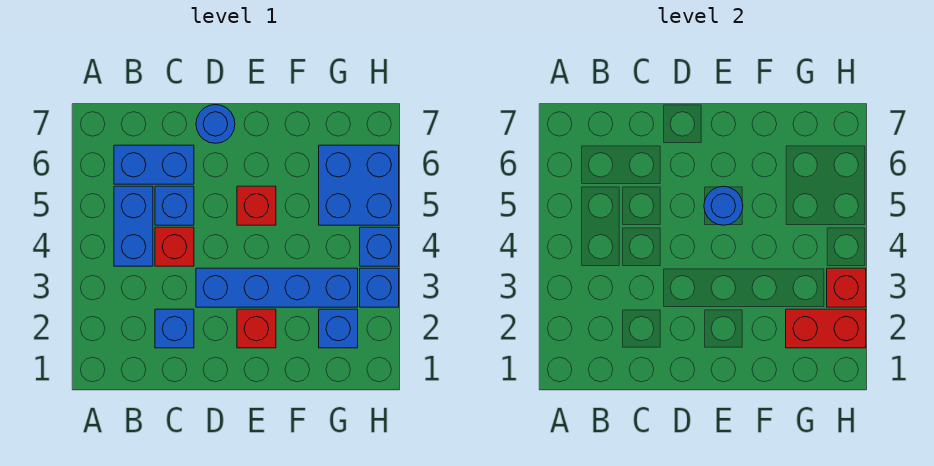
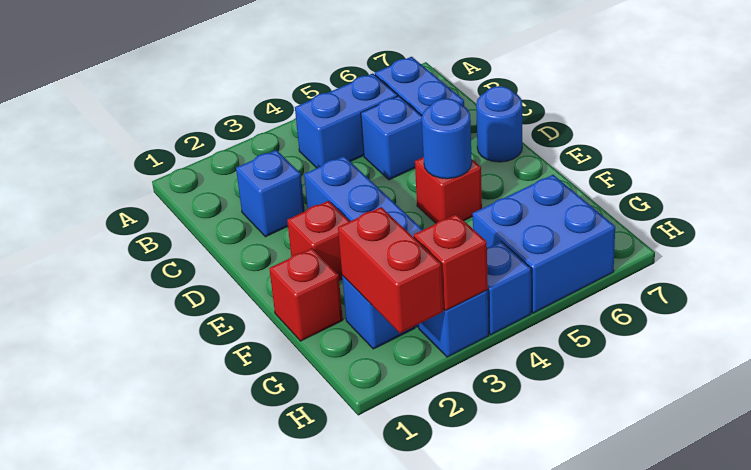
red brick C4 level 1 -> red brick F1 level 1

